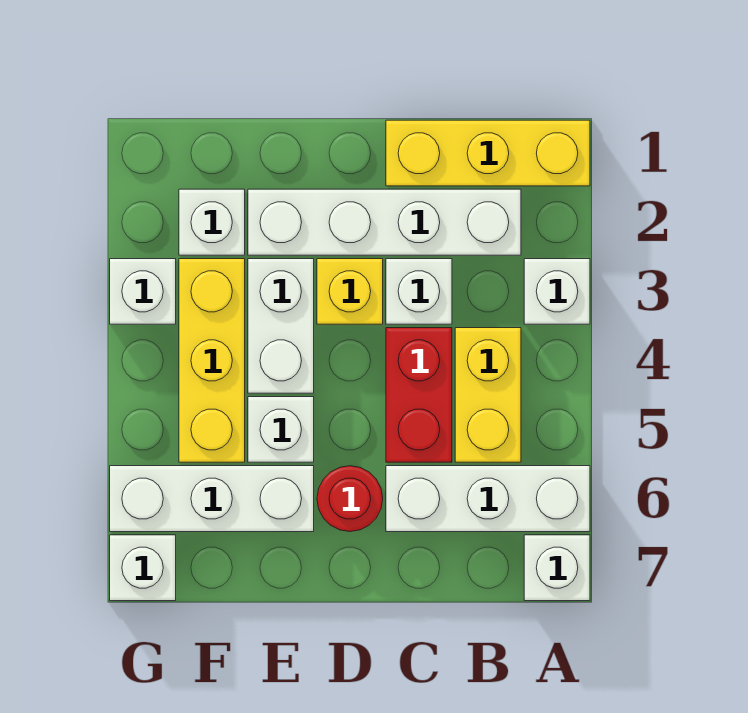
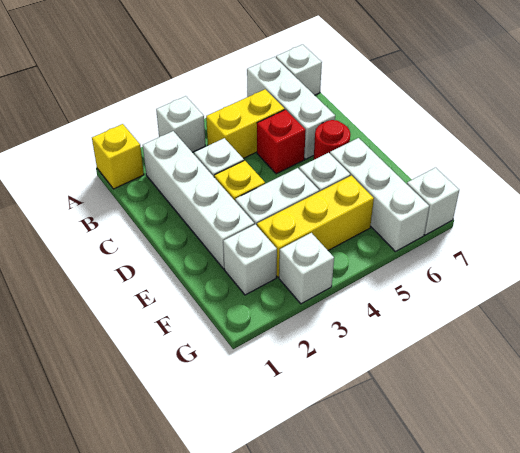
yellow brick A1:C1 level 1 -> yellow brick A1 level 1
red brick C4:C5 level 1 -> red brick C5 level 1

